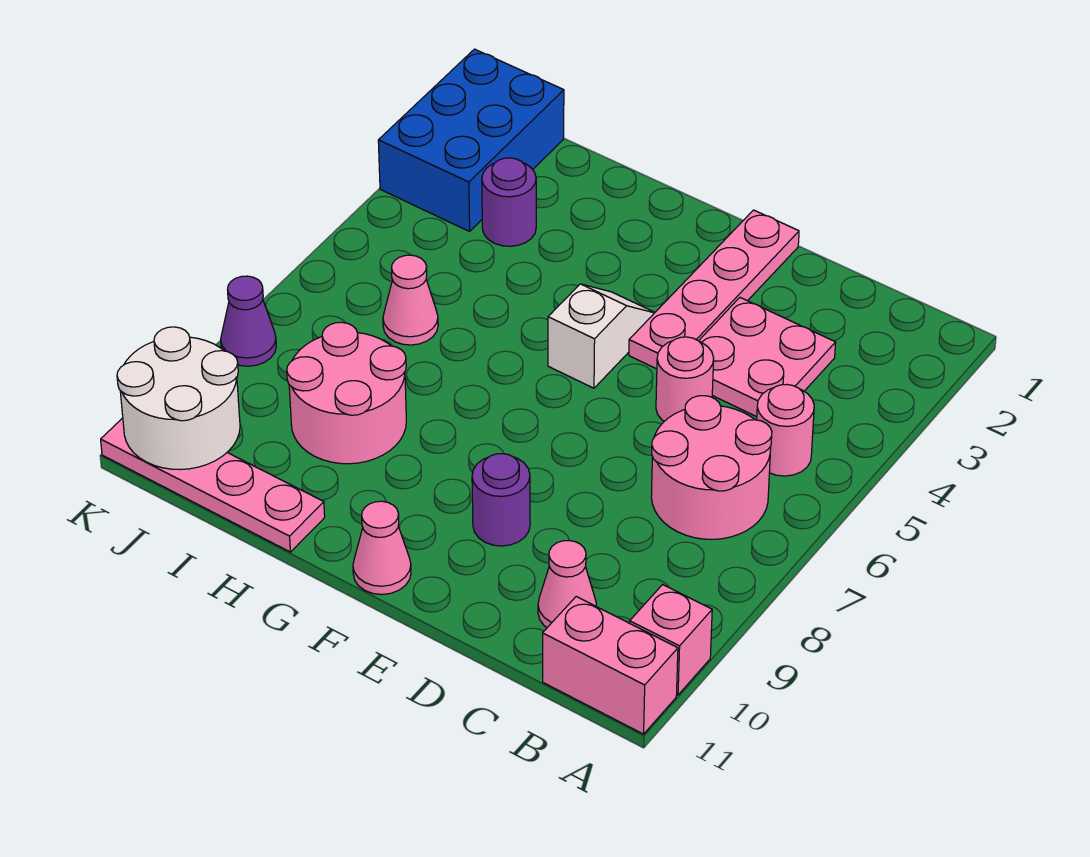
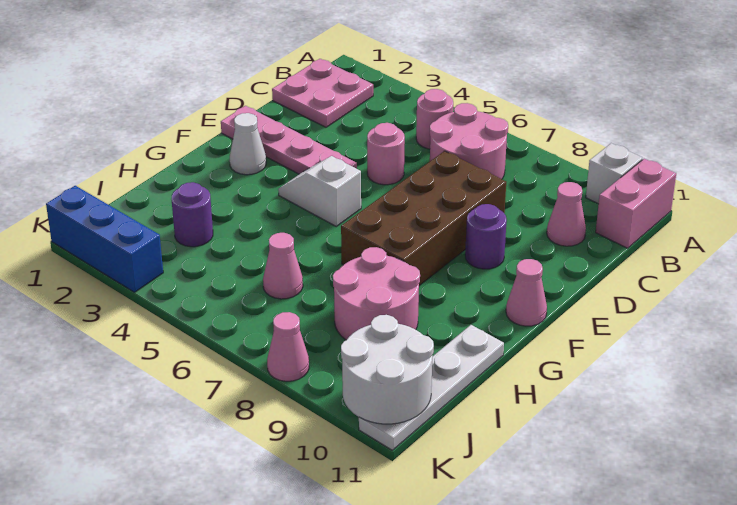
pink brick A10 level 1 -> white brick A10 level 1
pink plate C3:D4 level 1 -> pink plate B1:C2 level 1
none -> brown brick D7:G8 level 1
none -> white cone F2 level 1
pink plate H11:K11 level 1 -> white plate H11:K11 level 1
blue brick J1:K3 level 1 -> blue brick K1:K3 level 1
purple cone K8 level 1 -> pink cone K8 level 1

